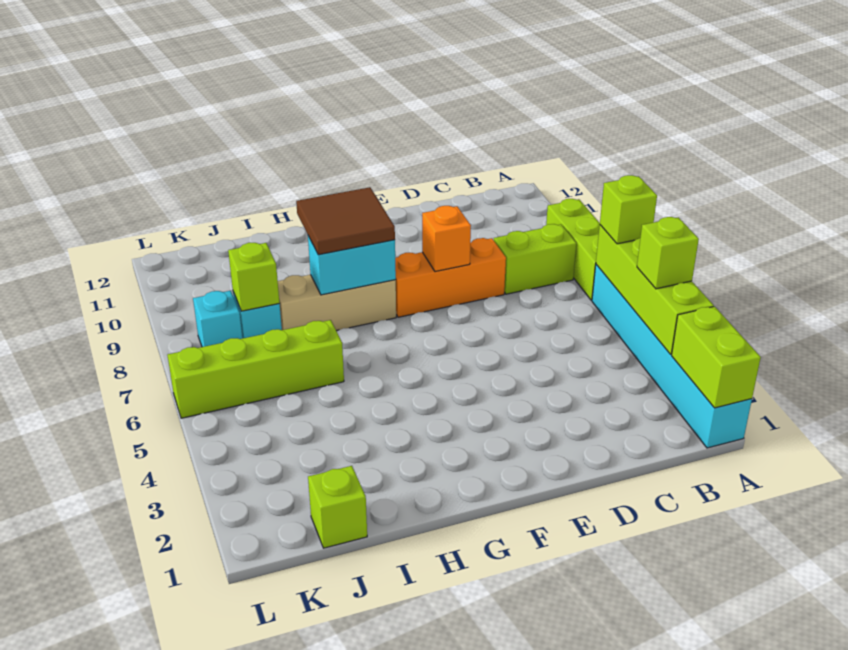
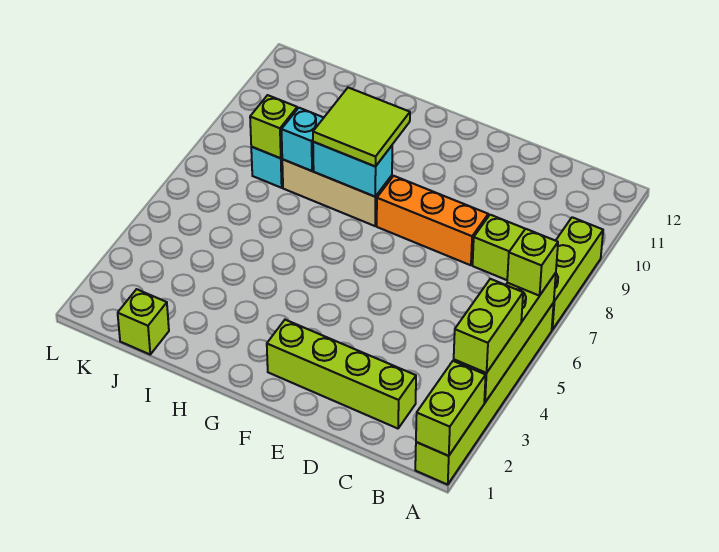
cyan brick A1:A6 level 1 -> lime brick A1:A6 level 1
lime brick A4 level 3 -> lime brick A3:A4 level 3
orange brick E8 level 2 -> none
brown tile G8:H9 level 3 -> lime tile G8:H9 level 3
lime brick I6:L6 level 1 -> lime brick C2:F2 level 1
cyan brick K8 level 1 -> cyan brick I8 level 2

